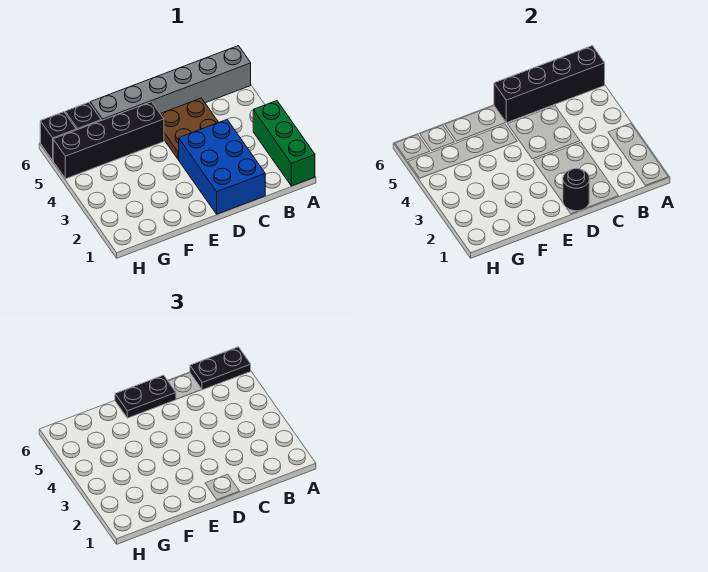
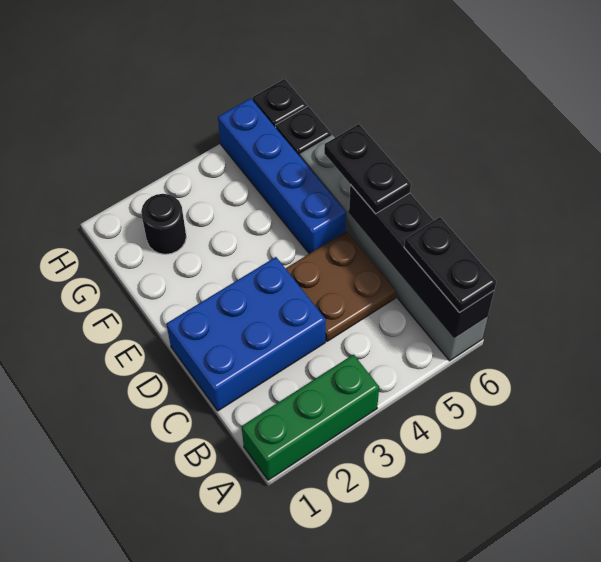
black round brick D1 level 2 -> black round brick G2 level 1
black brick E5:H5 level 1 -> blue brick E5:H5 level 1

